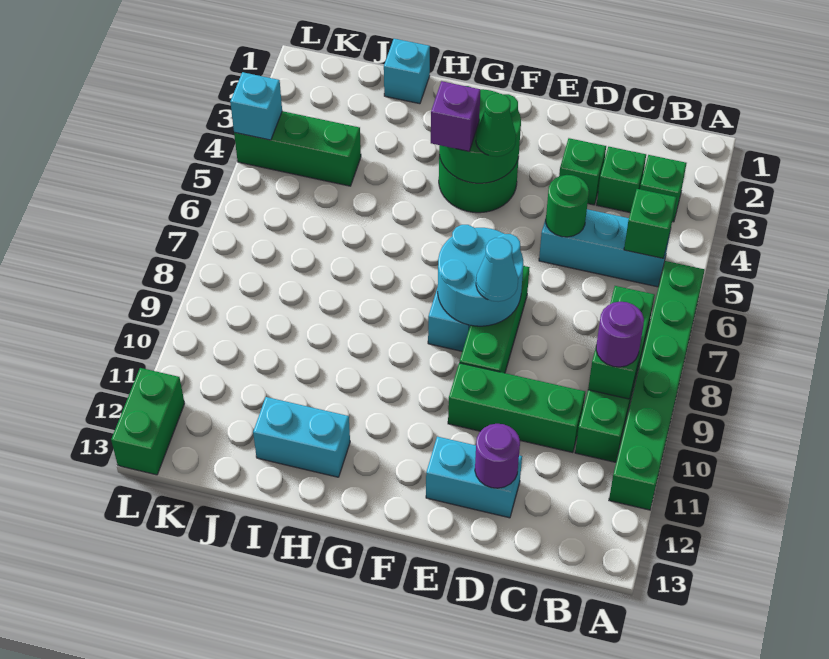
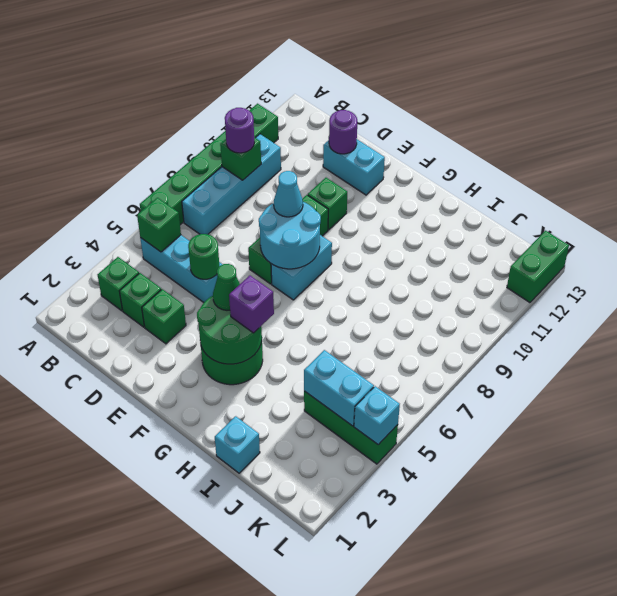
green brick B7:B10 level 1 -> cyan brick B7:B10 level 1
green brick C10:E10 level 1 -> green brick E10 level 1
cyan brick H12:I12 level 1 -> cyan brick J4:K4 level 2

